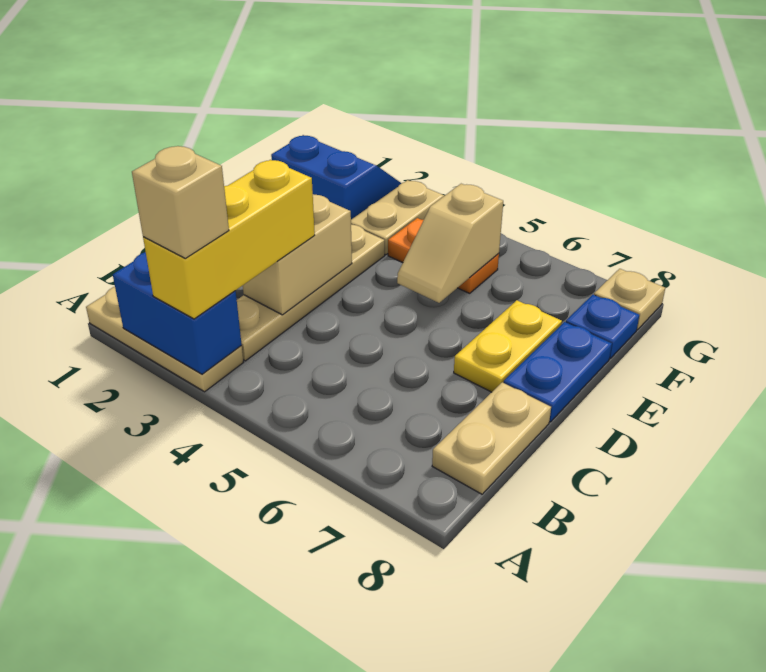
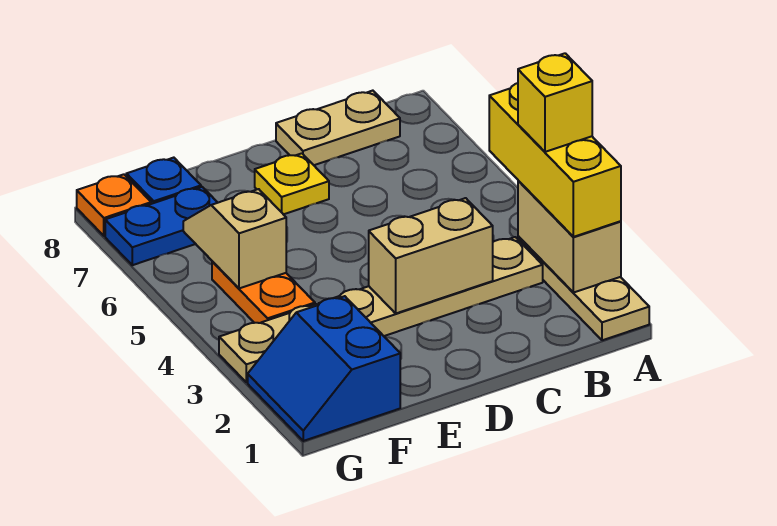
blue brick A2:A3 level 2 -> tan brick A2:A3 level 2
yellow brick A3:C3 level 3 -> yellow brick A2:A4 level 3
tan brick A3 level 4 -> yellow brick A3 level 4
yellow plate D7:E7 level 1 -> yellow plate D7 level 1
blue plate D8:E8 level 1 -> blue plate F7:G7 level 1
tan slope E5:F5 level 2 top F -> tan slope F5:F6 level 2 top 5
tan plate G8 level 1 -> orange plate G8 level 1

